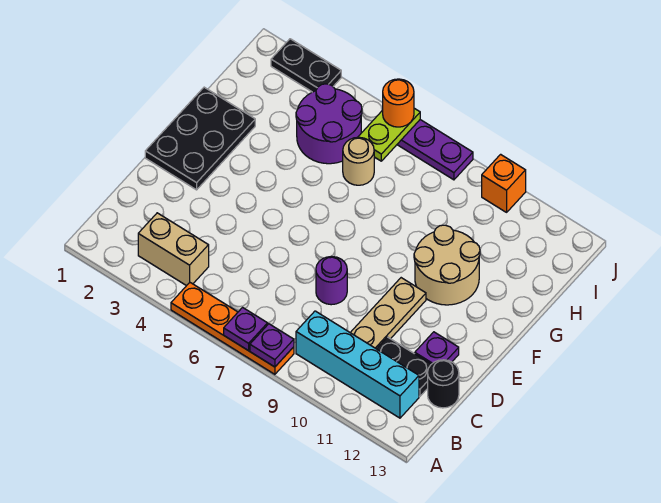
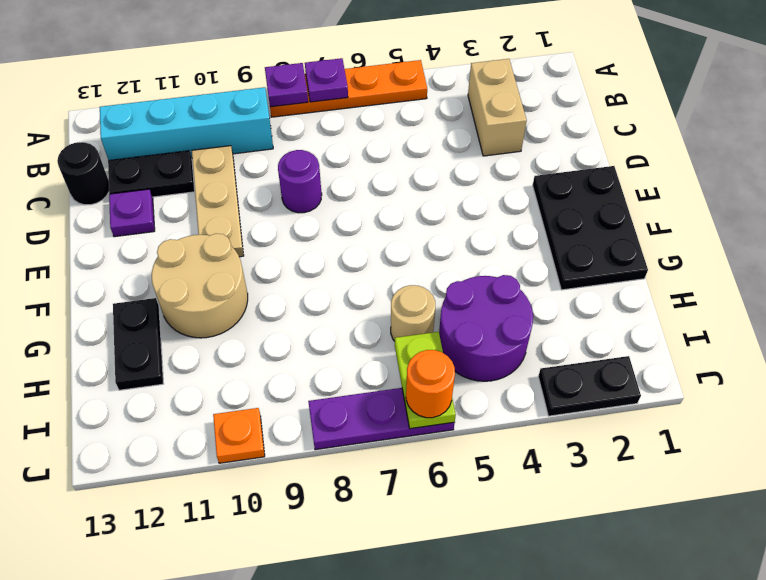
tan brick B3:B4 level 1 -> tan brick B3:C3 level 1
none -> black plate G12:H12 level 1
orange brick J10 level 1 -> orange plate J10 level 1

